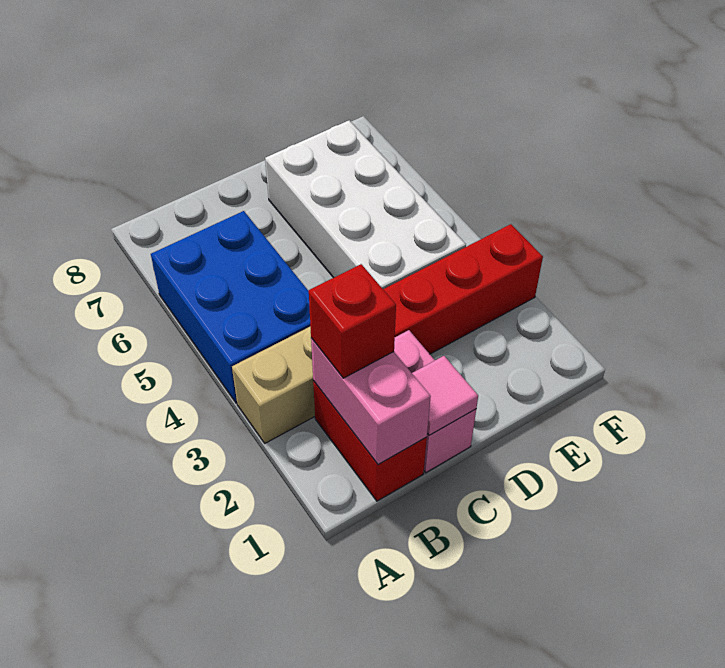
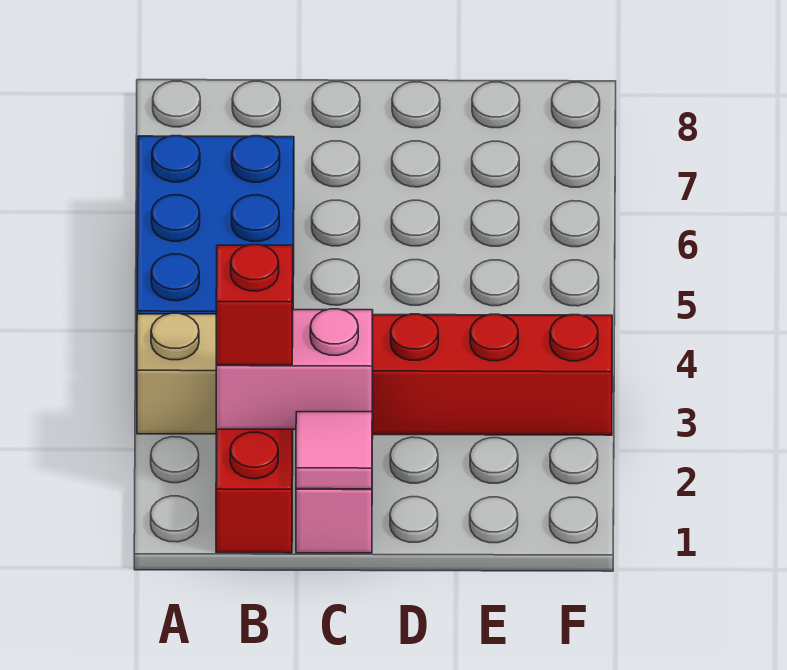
pink brick B1:B2 level 2 -> pink brick B2:C2 level 2
white brick D4:E7 level 1 -> none

